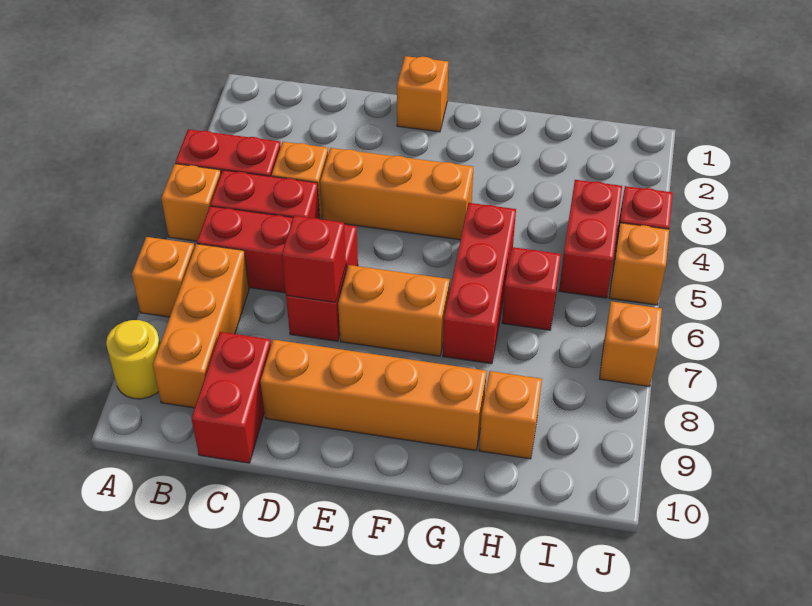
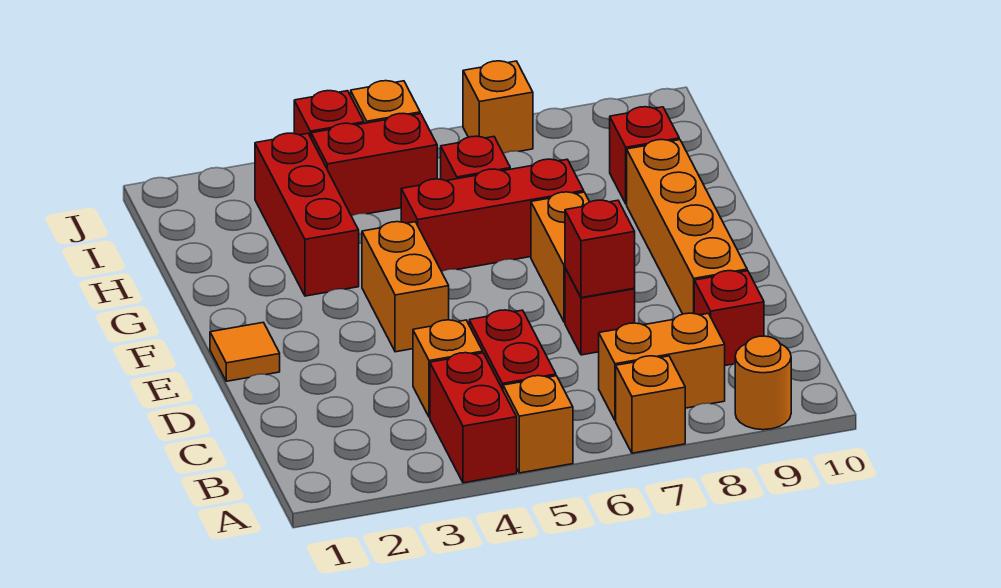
yellow round brick A9 level 1 -> orange round brick A9 level 1
red brick B6:D6 level 1 -> red brick G3:I3 level 1
orange brick B7:B9 level 1 -> orange brick B7:B8 level 1
red brick C9:C10 level 1 -> red brick C9 level 1
orange brick D4:F4 level 1 -> orange brick E4:F4 level 1
orange brick E1 level 1 -> orange tile E1 level 1
orange brick H9 level 1 -> red brick H9 level 1

